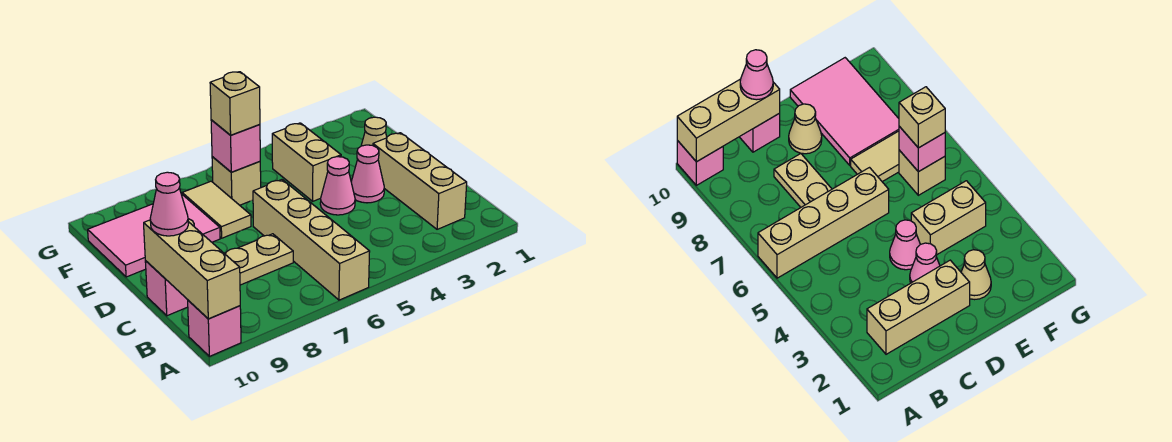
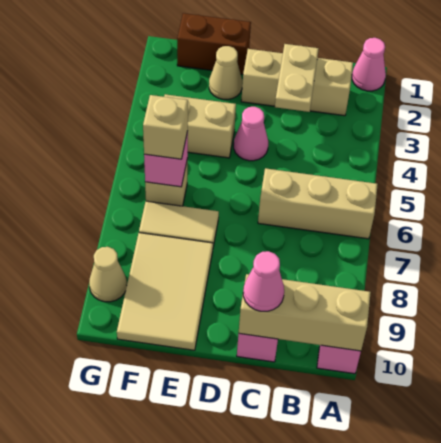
tan brick A6:D6 level 1 -> tan brick A6:C6 level 1
tan plate C7:C8 level 1 -> tan plate C2:C3 level 2
pink cone D3 level 1 -> pink cone A1 level 1
tan cone D9 level 1 -> tan cone G9 level 1
none -> brown brick E1:F1 level 1
pink tile E8:F10 level 1 -> tan tile E8:F10 level 1

